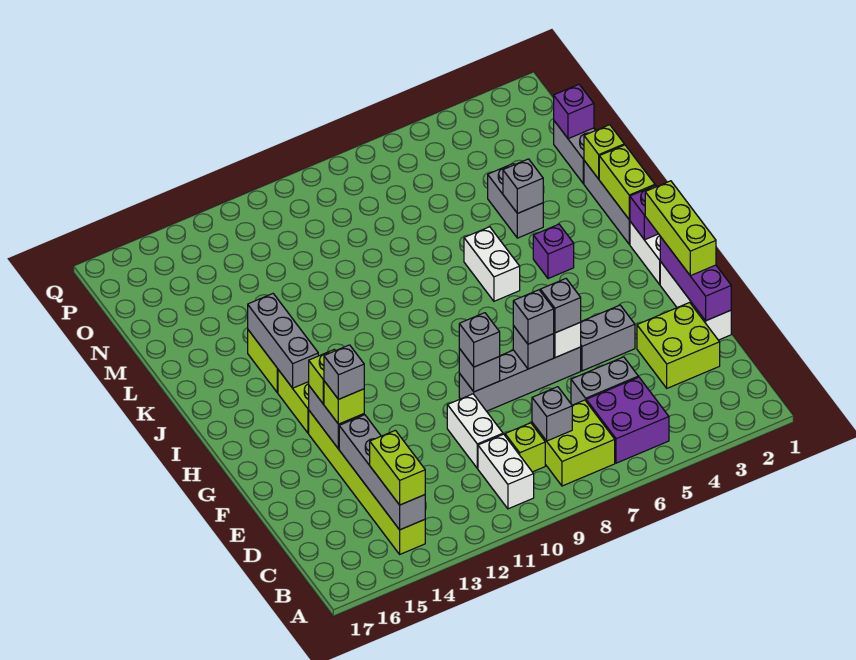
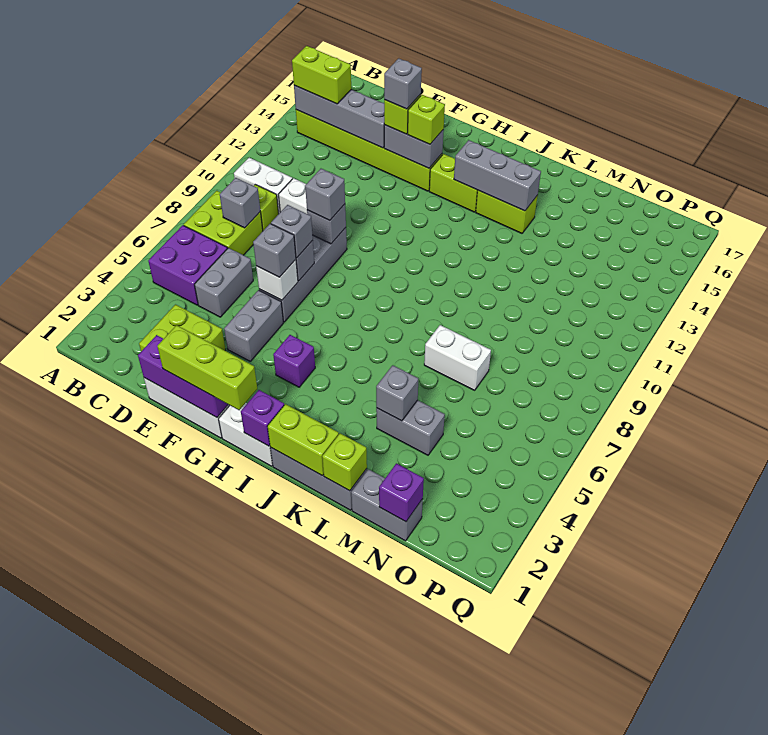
purple brick J4 level 1 -> purple brick H4 level 1
white brick J6:K6 level 1 -> white brick L7:M7 level 1

